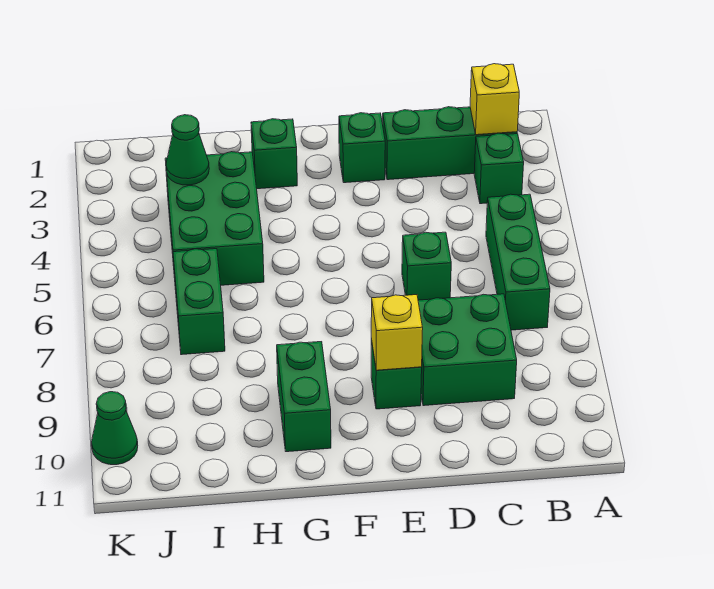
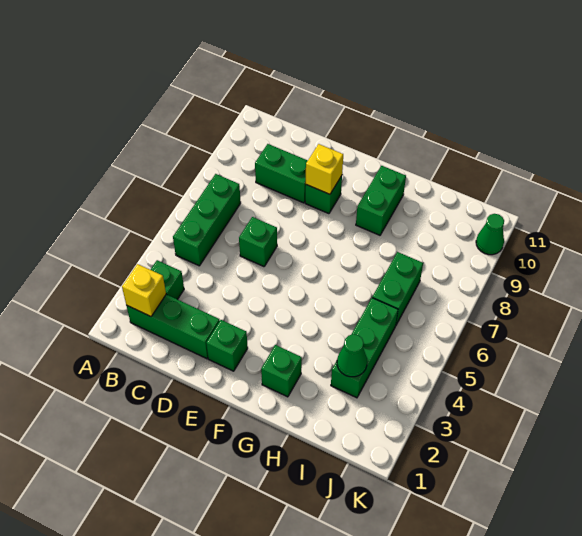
green brick C8:D9 level 1 -> green brick C9:D9 level 1
green brick H3:I5 level 1 -> green brick I3:I5 level 1

